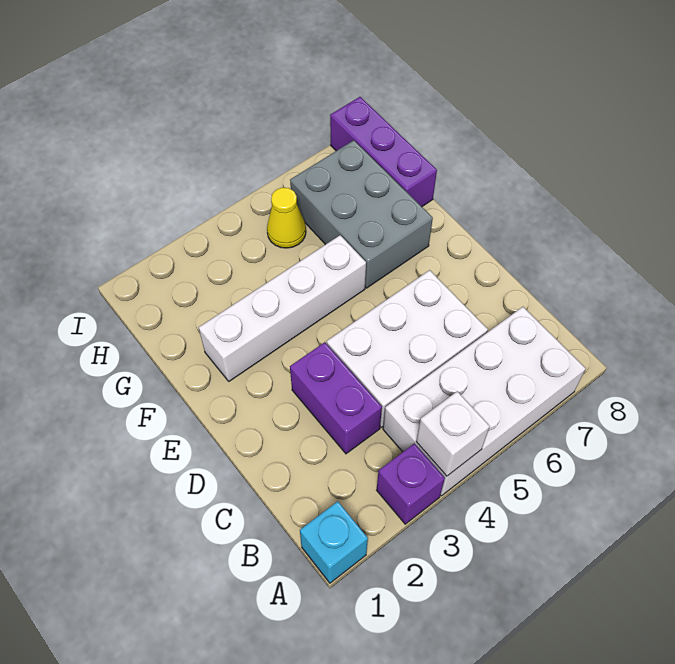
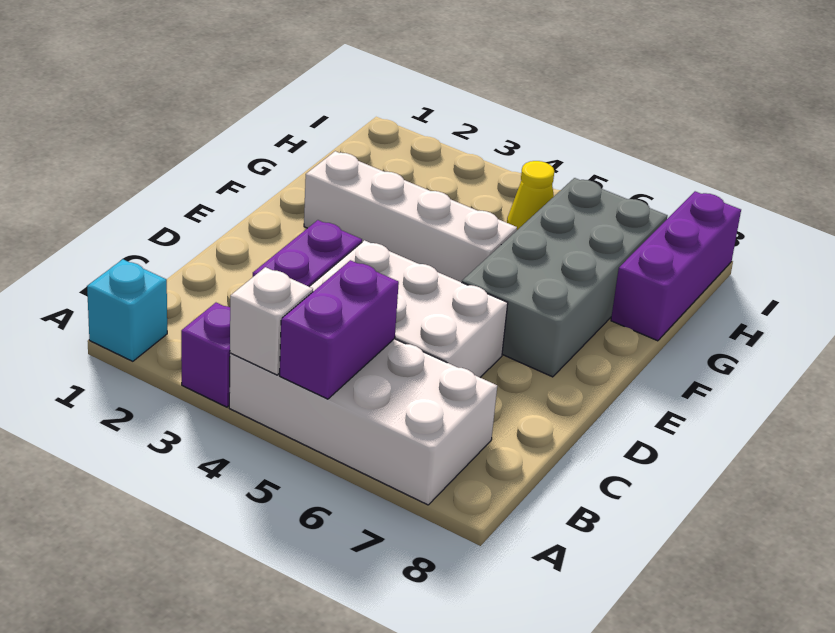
none -> purple brick A5:B5 level 2
grey brick F6:H7 level 1 -> grey brick E6:H7 level 1

